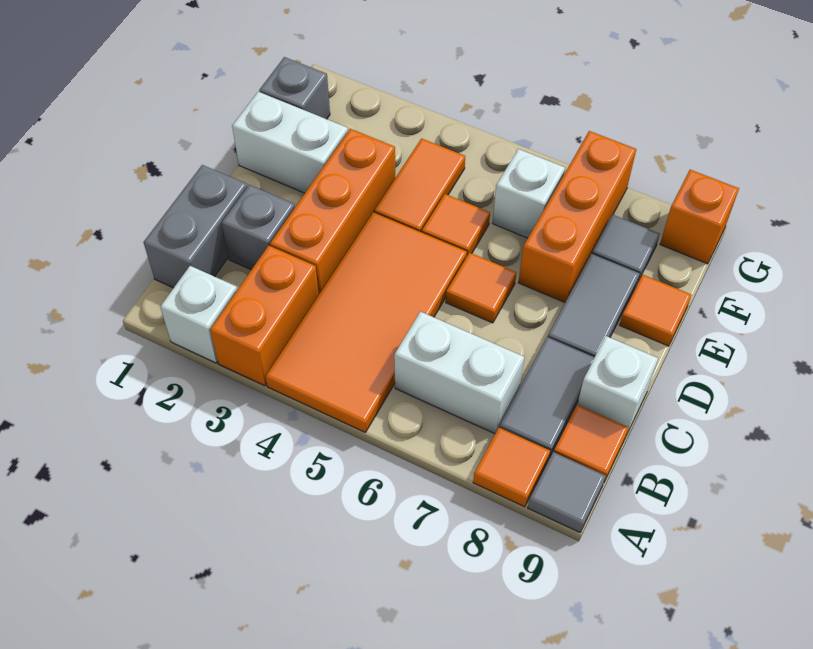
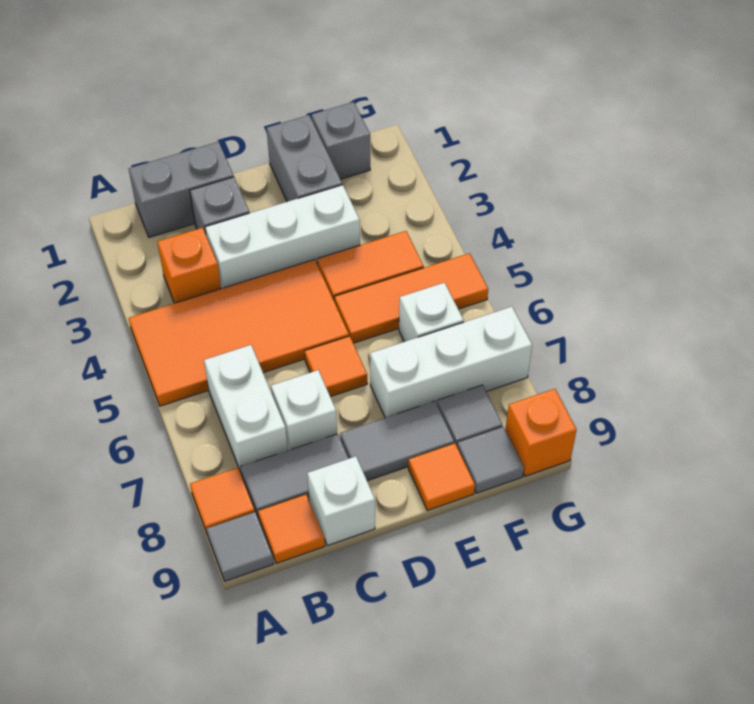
white brick A2 level 1 -> white brick C7 level 1
orange brick A3:B3 level 1 -> orange brick B3 level 1
orange brick C3:E3 level 1 -> white brick C3:E3 level 1
white brick E1:E2 level 1 -> grey brick E1:E2 level 1
orange tile E5 level 1 -> orange tile E5:G5 level 1
orange brick E7:G7 level 1 -> white brick E7:G7 level 1
none -> grey tile F9 level 1

